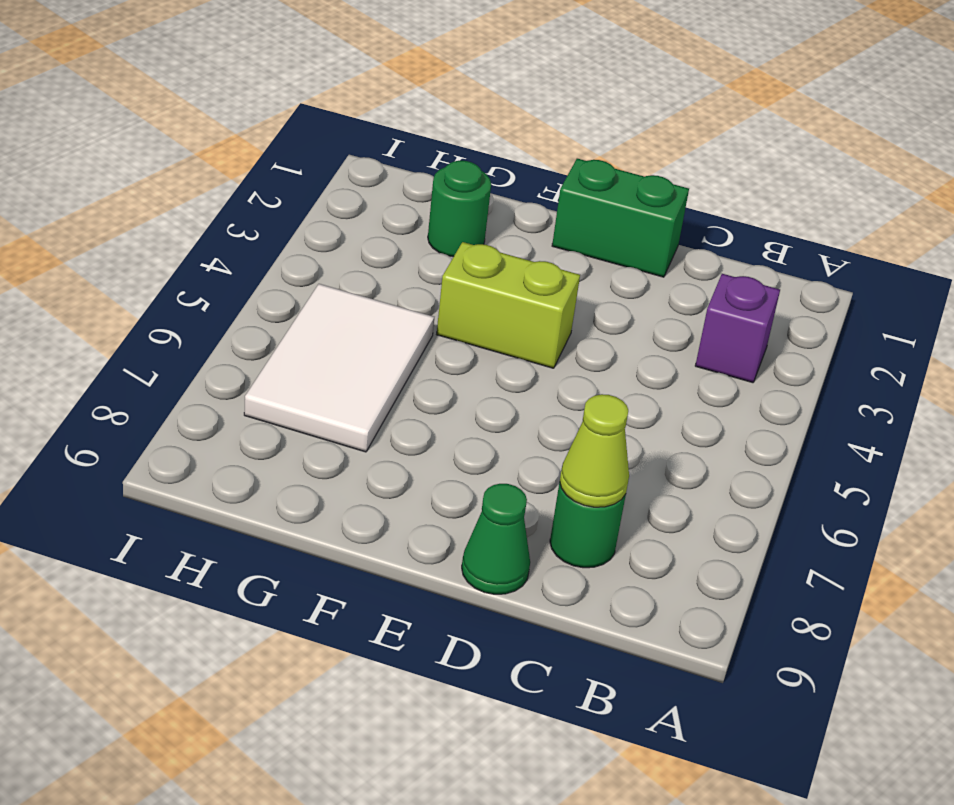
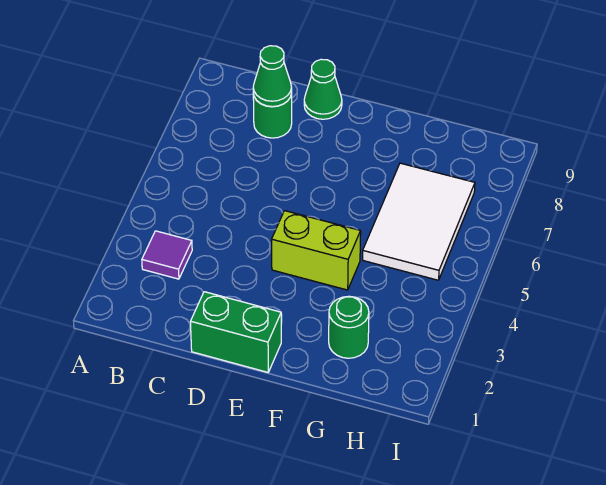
purple brick B3 level 1 -> purple tile B3 level 1
lime cone C8 level 2 -> green cone C8 level 2

